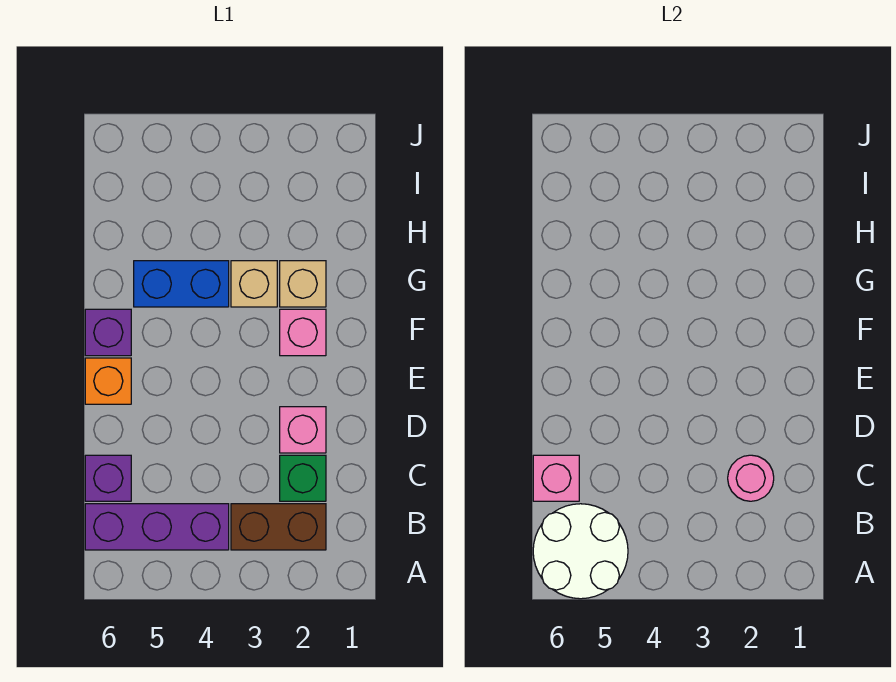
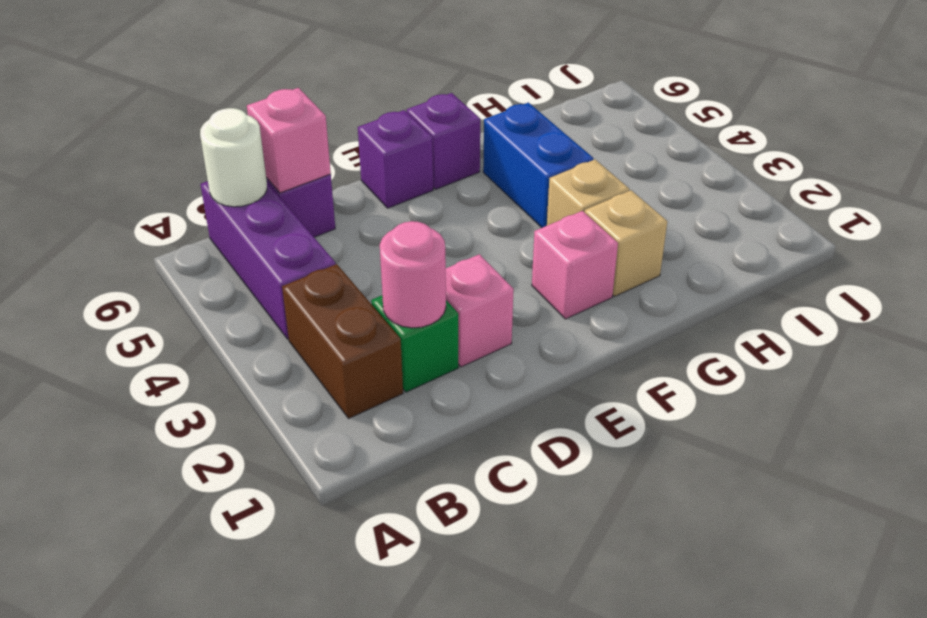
white round brick A5:B6 level 2 -> white round brick B6 level 2
orange brick E6 level 1 -> purple brick E6 level 1

